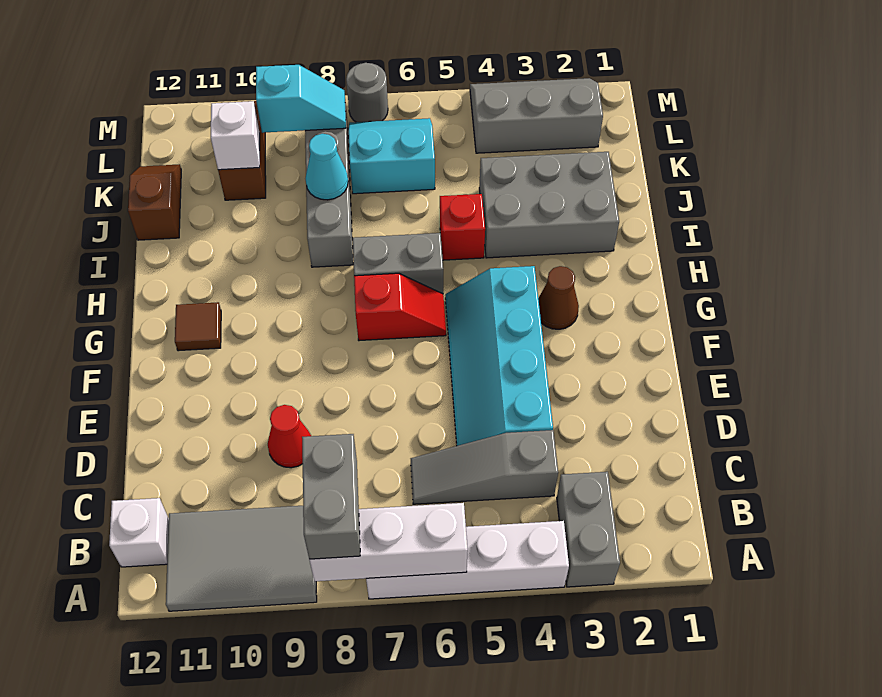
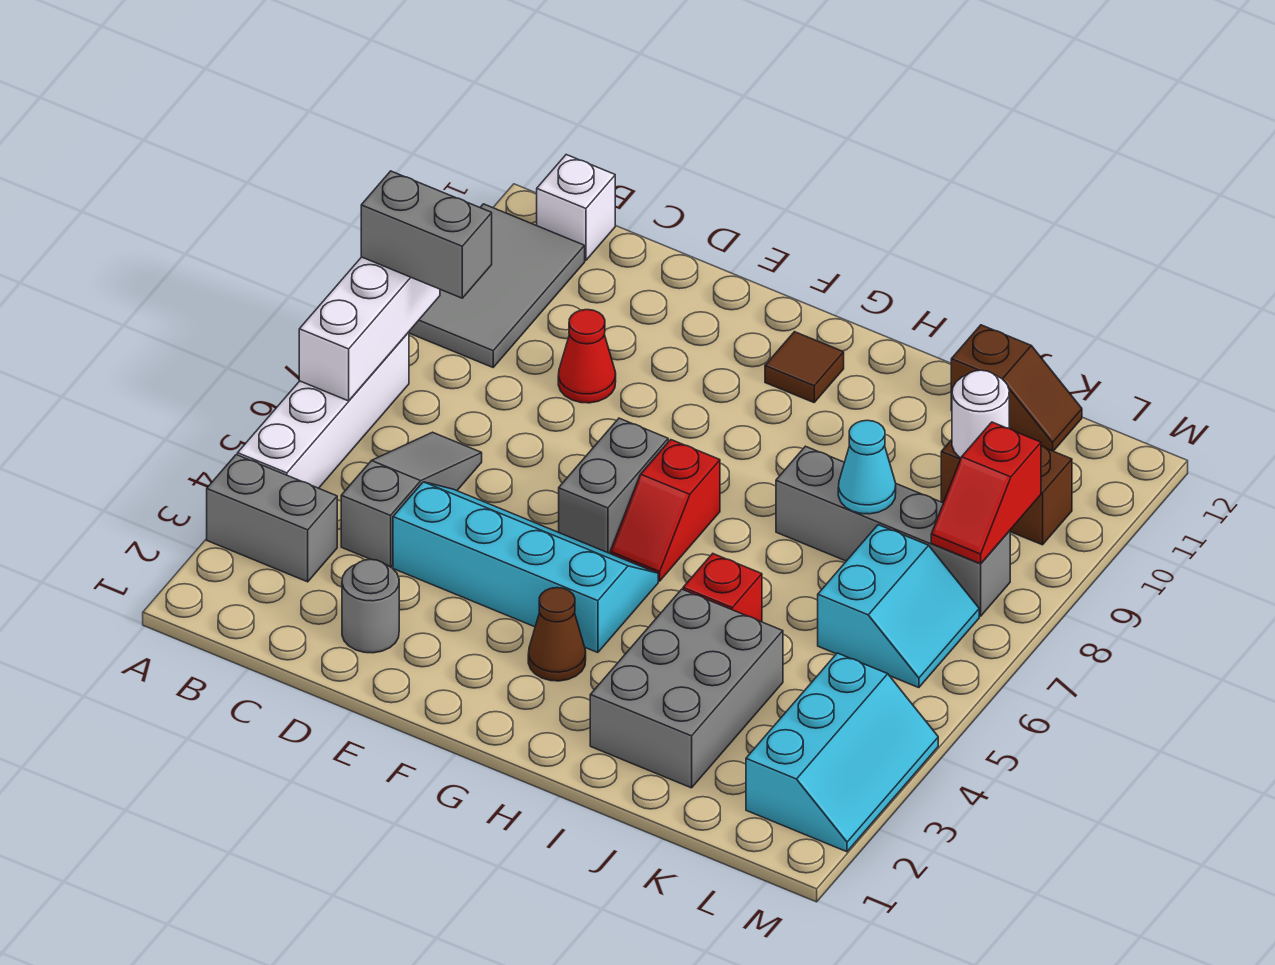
grey brick H6:H7 level 1 -> grey brick F6:F7 level 1
white brick K10 level 2 -> white round brick K10 level 2
grey slope L2:M4 level 1 top L -> cyan slope L2:M4 level 1 top L
cyan slope L8:L9 level 2 top 9 -> red slope L8:L9 level 2 top 9
grey round brick M7 level 1 -> grey round brick D2 level 1

